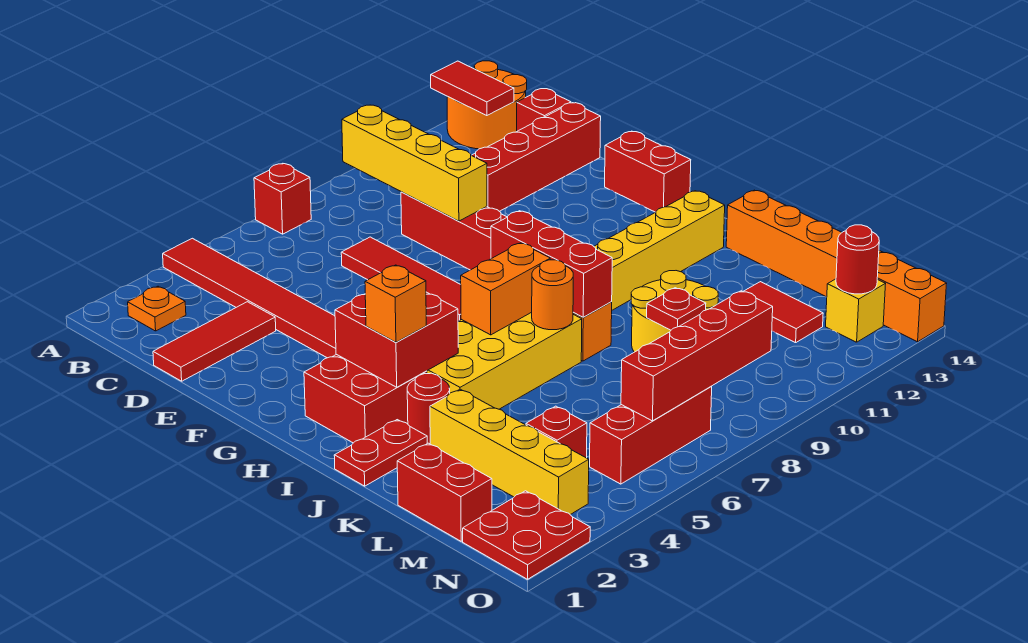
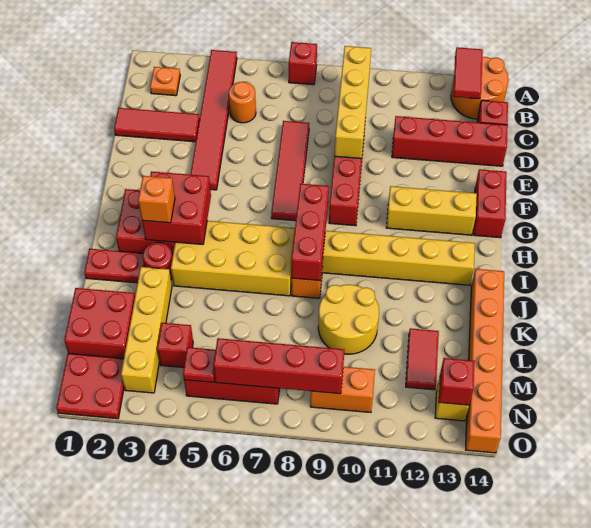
none -> yellow brick G11:G13 level 1
orange brick I6:I7 level 2 -> orange brick N9:N10 level 1
orange round brick J7 level 2 -> orange round brick C5 level 1
red brick L1:M1 level 1 -> red brick L1:M2 level 1
red plate L9 level 2 -> red plate N5 level 2
red round brick N13 level 2 -> red brick N13 level 2

